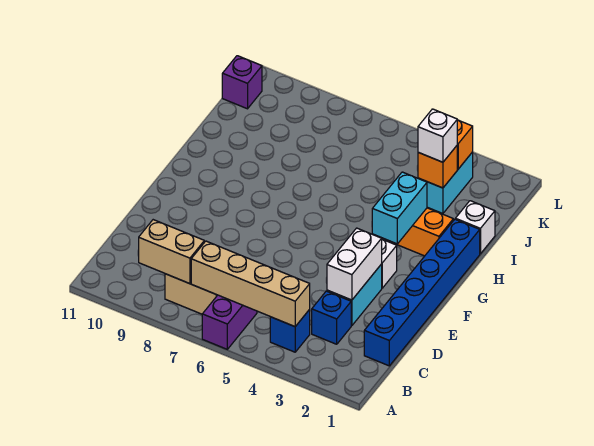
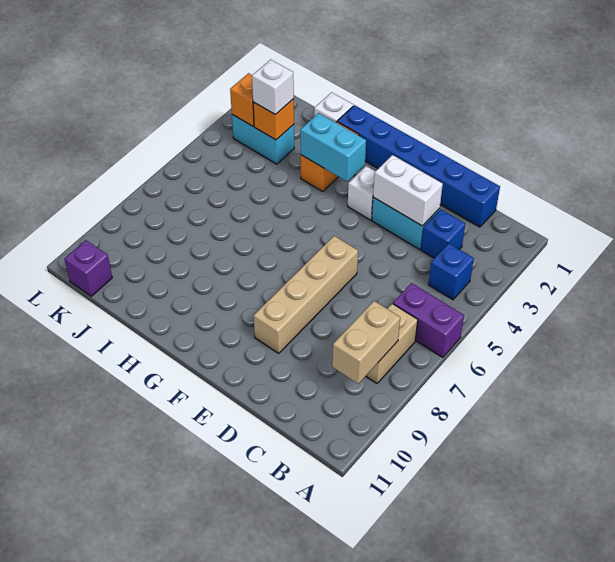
tan brick B4:B7 level 2 -> tan brick E6:E9 level 1

